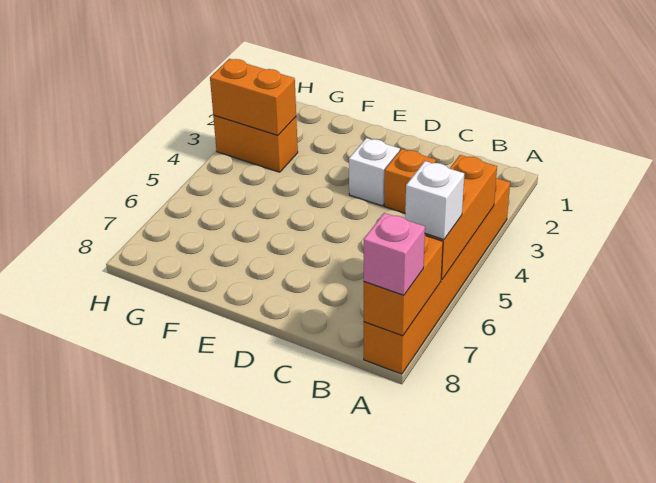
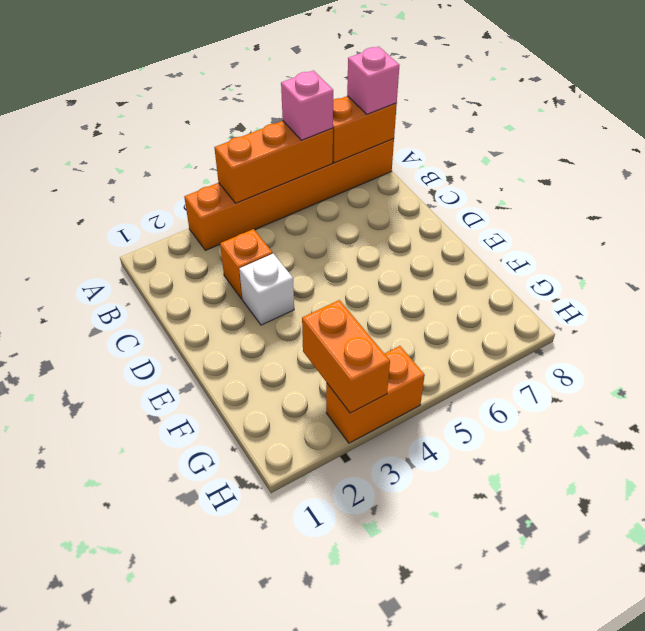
white brick A6 level 3 -> pink brick A6 level 3
orange brick G3:H3 level 1 -> orange brick H3:H4 level 1

